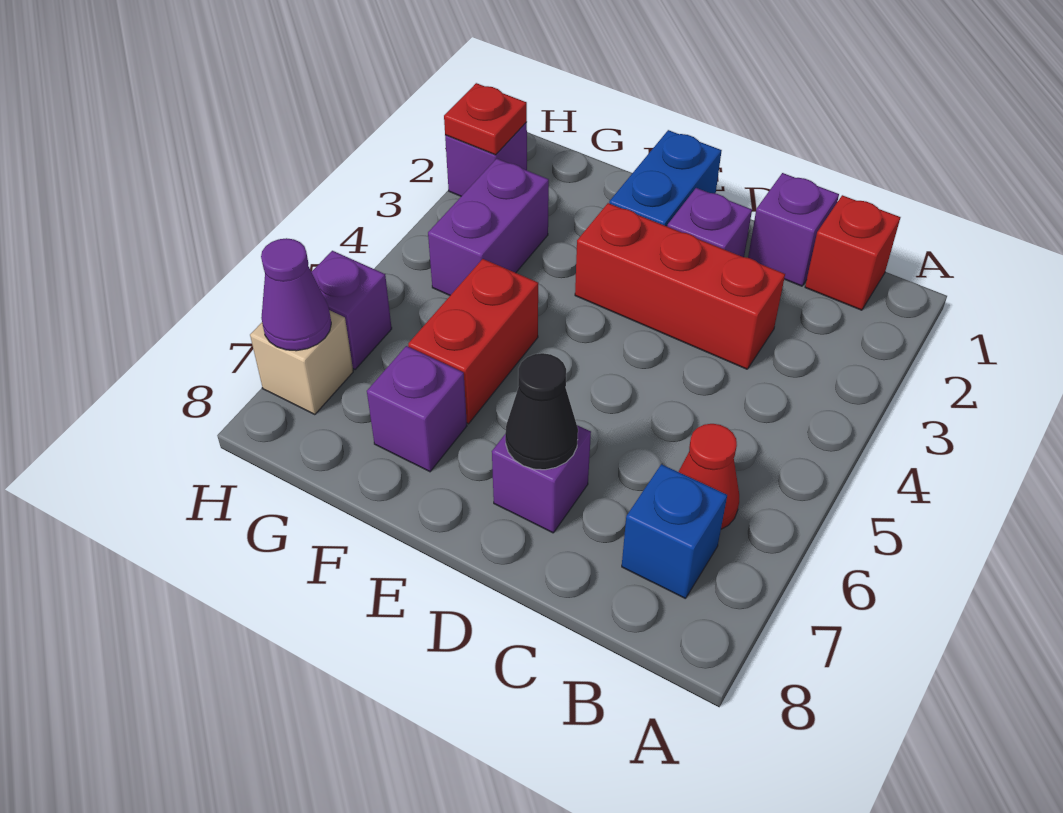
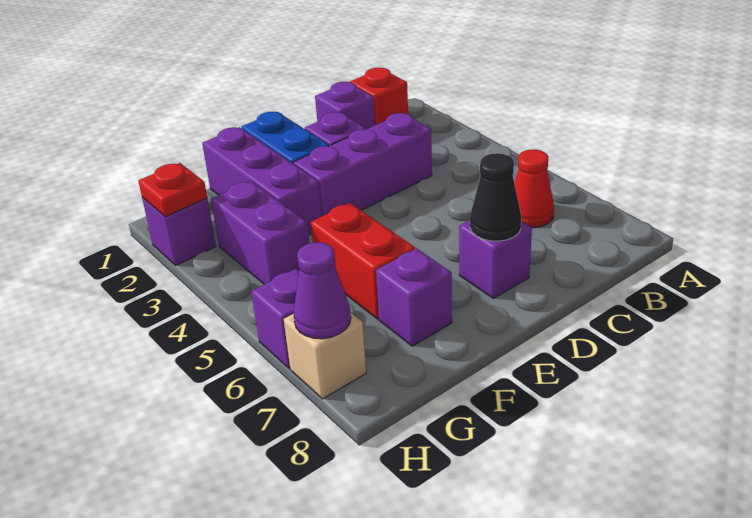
blue brick B7 level 1 -> none
red brick C3:E3 level 1 -> purple brick C3:E3 level 1
none -> purple brick F1:F3 level 1

